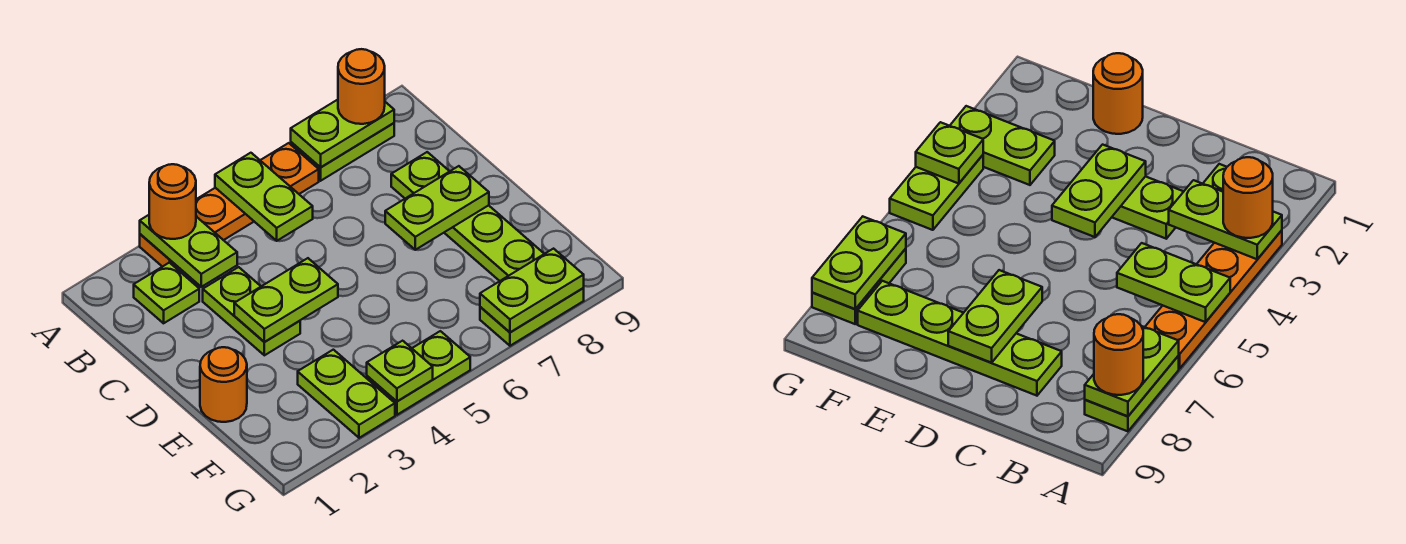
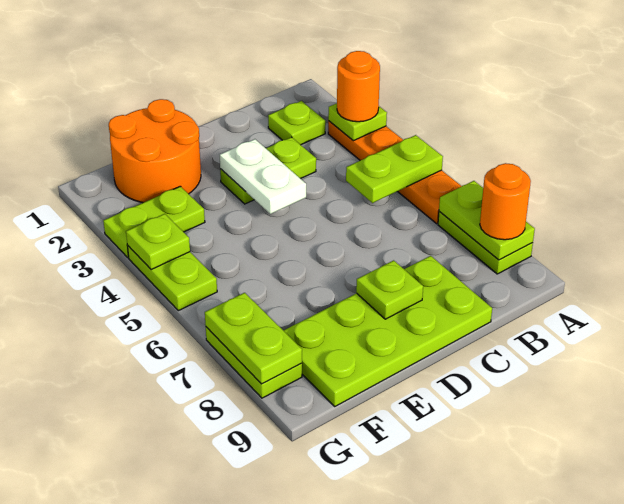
lime plate A3:B3 level 2 -> lime plate A3 level 2
lime plate C8:F8 level 1 -> lime plate C8:F9 level 1
lime plate D3:D4 level 2 -> white plate D3:D4 level 2
lime plate D7:D8 level 2 -> lime plate D8 level 2
orange round brick E1 level 1 -> orange round brick E1:F2 level 1

